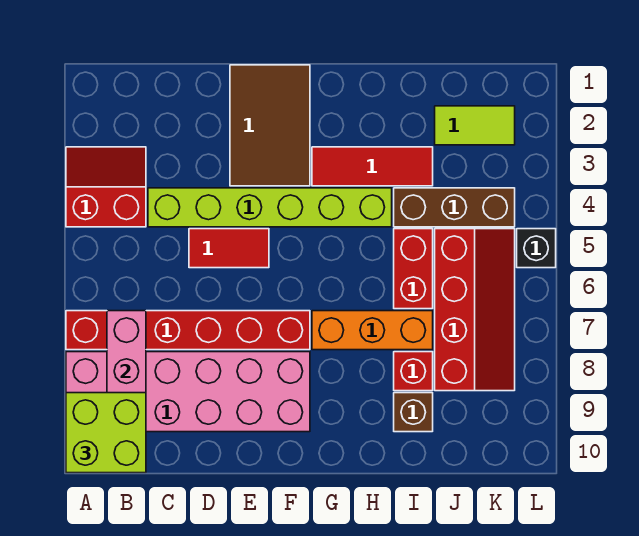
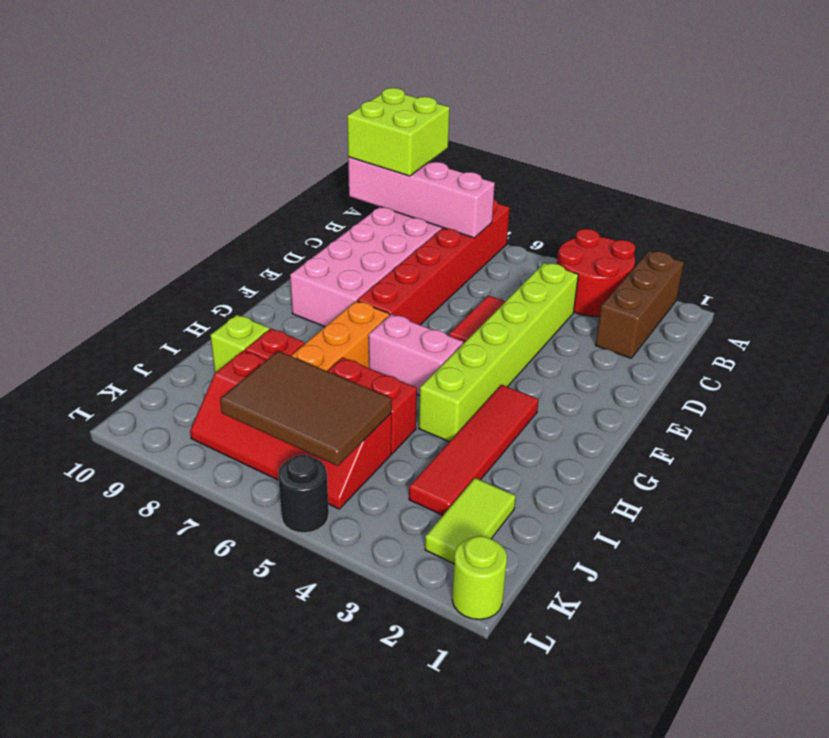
red slope A3:B4 level 1 top 4 -> red round brick A3:B4 level 1
brown tile E1:F3 level 1 -> brown tile J5:K7 level 2
red tile G3:I3 level 1 -> red tile G3:J3 level 1
none -> pink brick G5:G6 level 1
brown brick I4:K4 level 1 -> brown brick A2:C2 level 1
brown brick I9 level 1 -> lime brick I9 level 1
none -> lime round brick L1 level 1
black brick L5 level 1 -> black round brick L5 level 1

